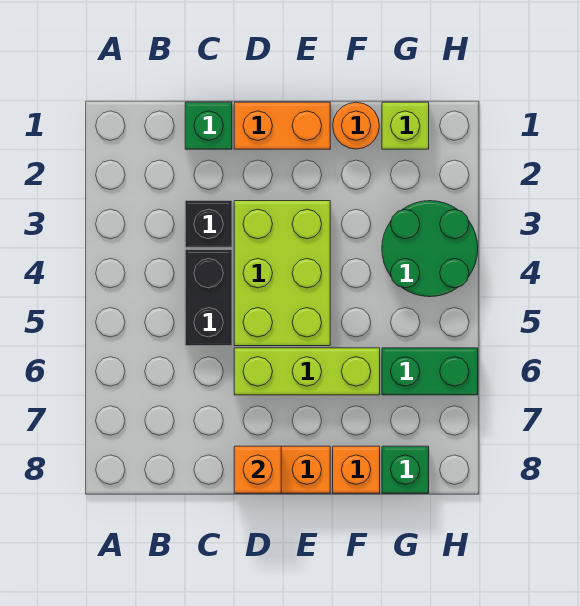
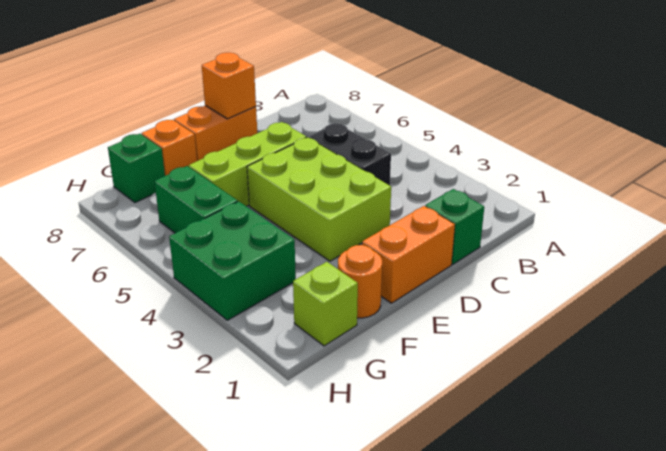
black brick C3 level 1 -> none
green round brick G3:H4 level 1 -> green brick G3:H4 level 1
green brick G6:H6 level 1 -> green brick G5:G6 level 1

